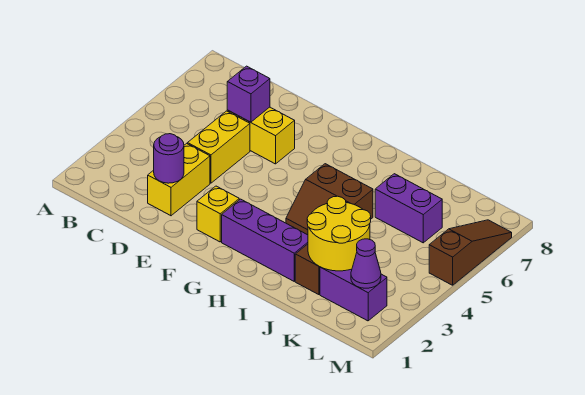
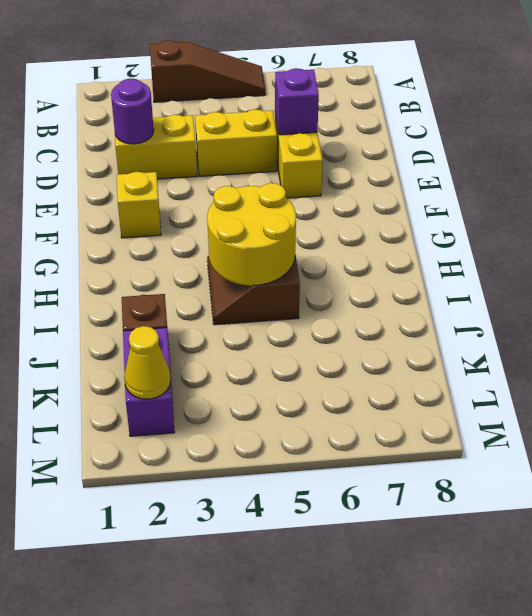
purple brick G2:I2 level 1 -> none
yellow round brick J2:K3 level 2 -> yellow round brick H4:I5 level 2
purple brick J6:K6 level 1 -> none
purple cone L2 level 2 -> yellow cone L2 level 2
brown slope M5:M7 level 1 top 5 -> brown slope A3:A5 level 1 top 3

